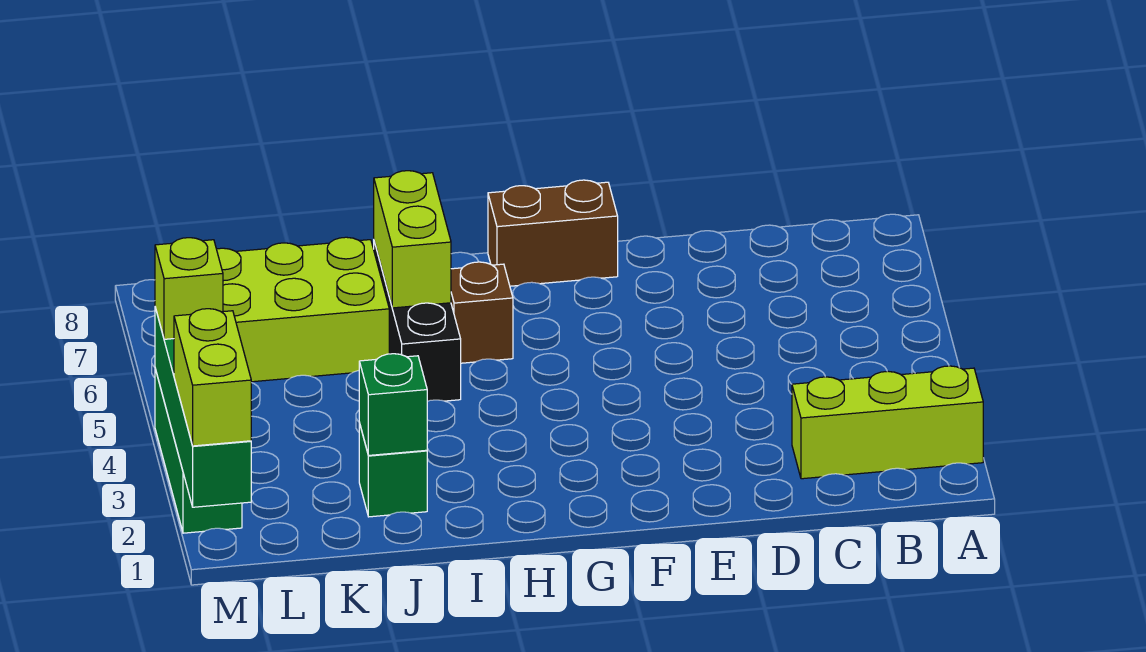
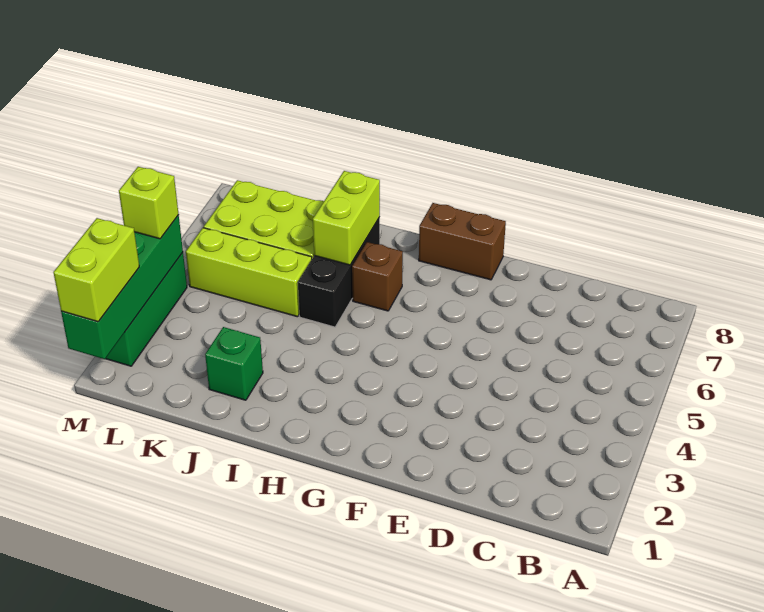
lime brick A2:C2 level 1 -> lime brick J5:L5 level 1
green brick J2 level 2 -> none

